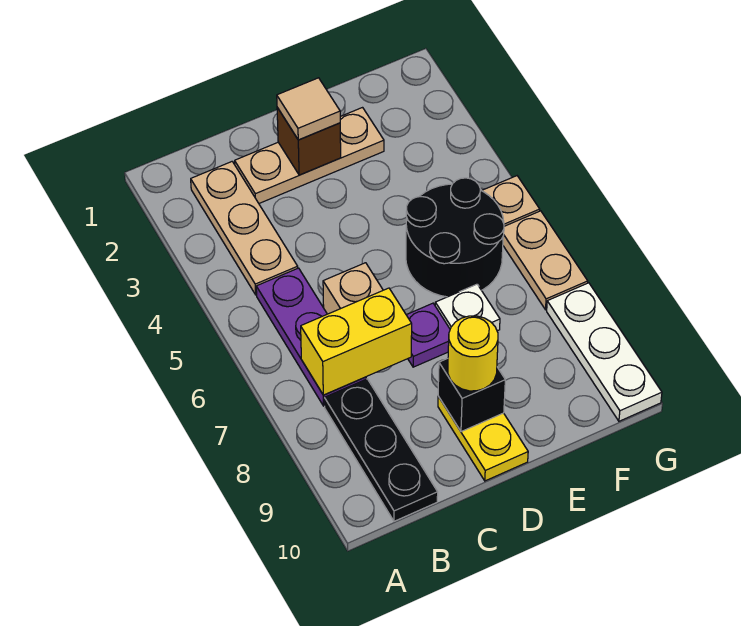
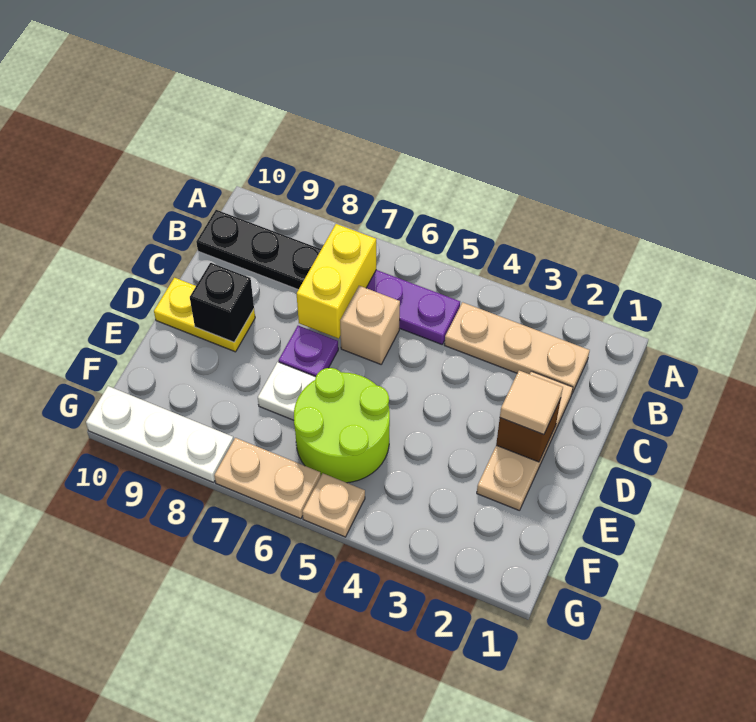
yellow round brick D9 level 3 -> none
black round brick E5:F6 level 1 -> lime round brick E5:F6 level 1

